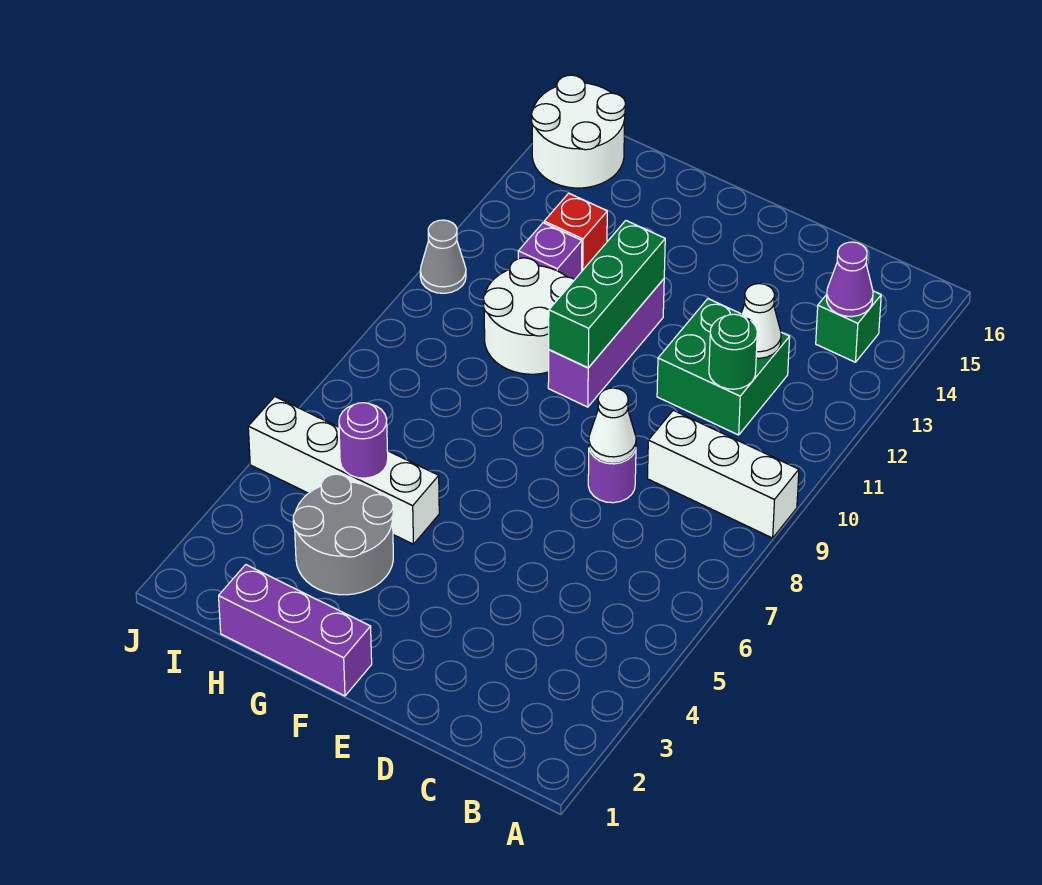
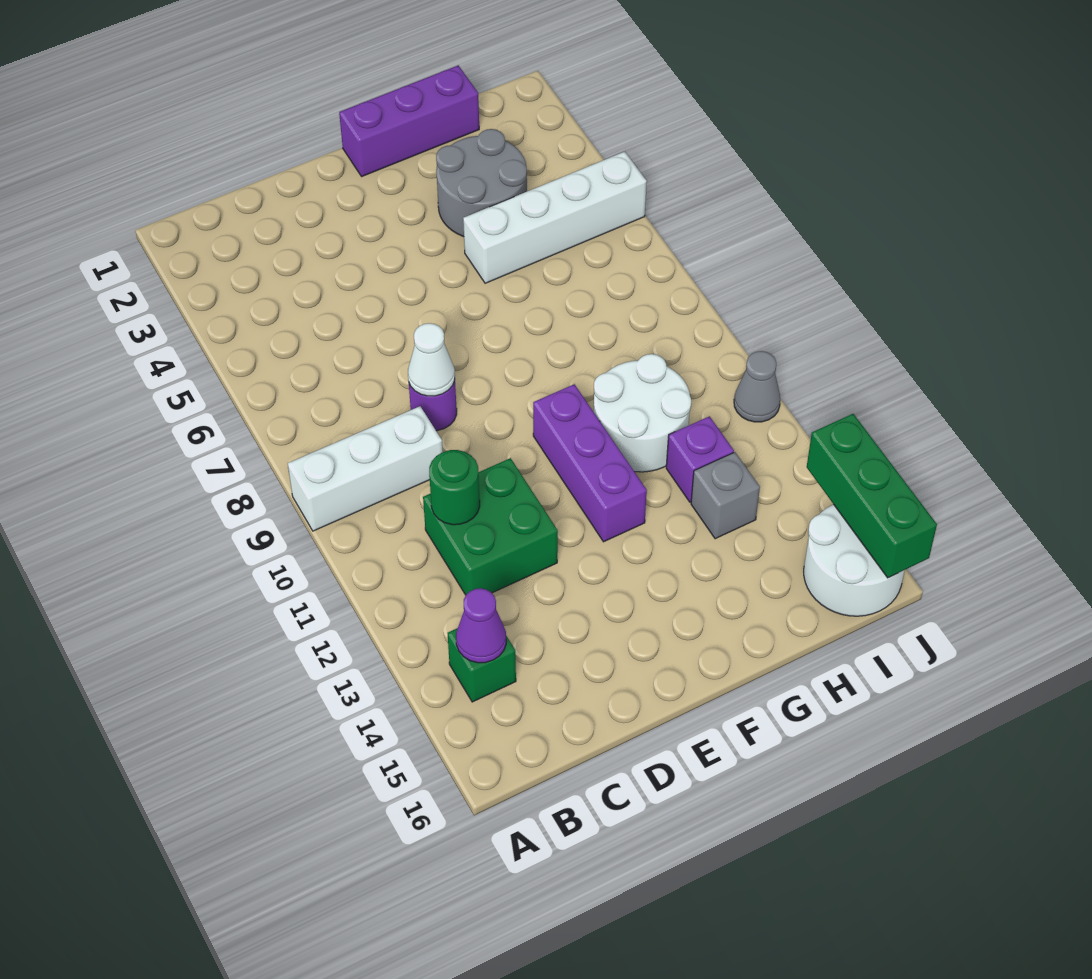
white cone C12 level 2 -> none
green brick F10:F12 level 2 -> green brick J14:J16 level 2
purple round brick H5 level 2 -> none
red brick H13 level 1 -> grey brick H13 level 1

